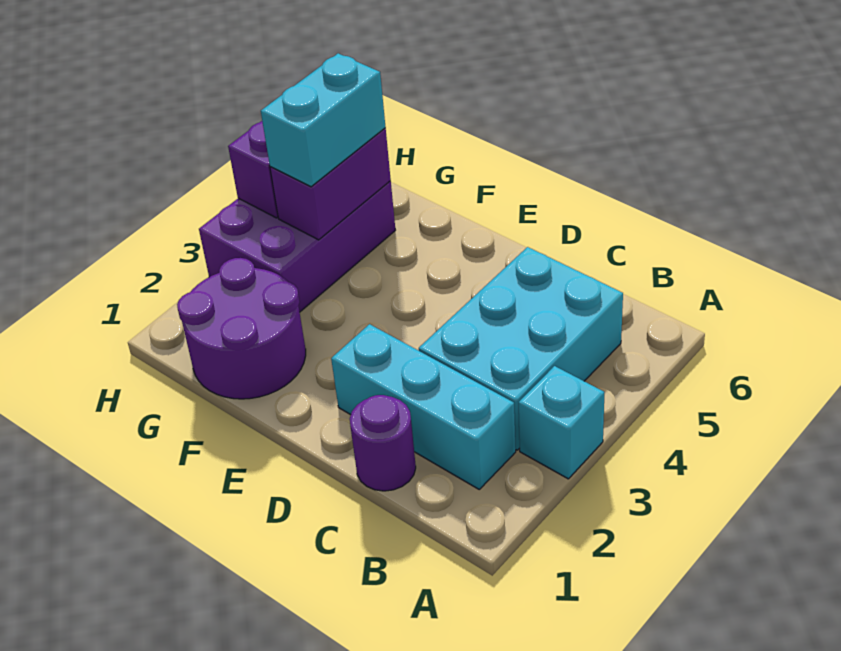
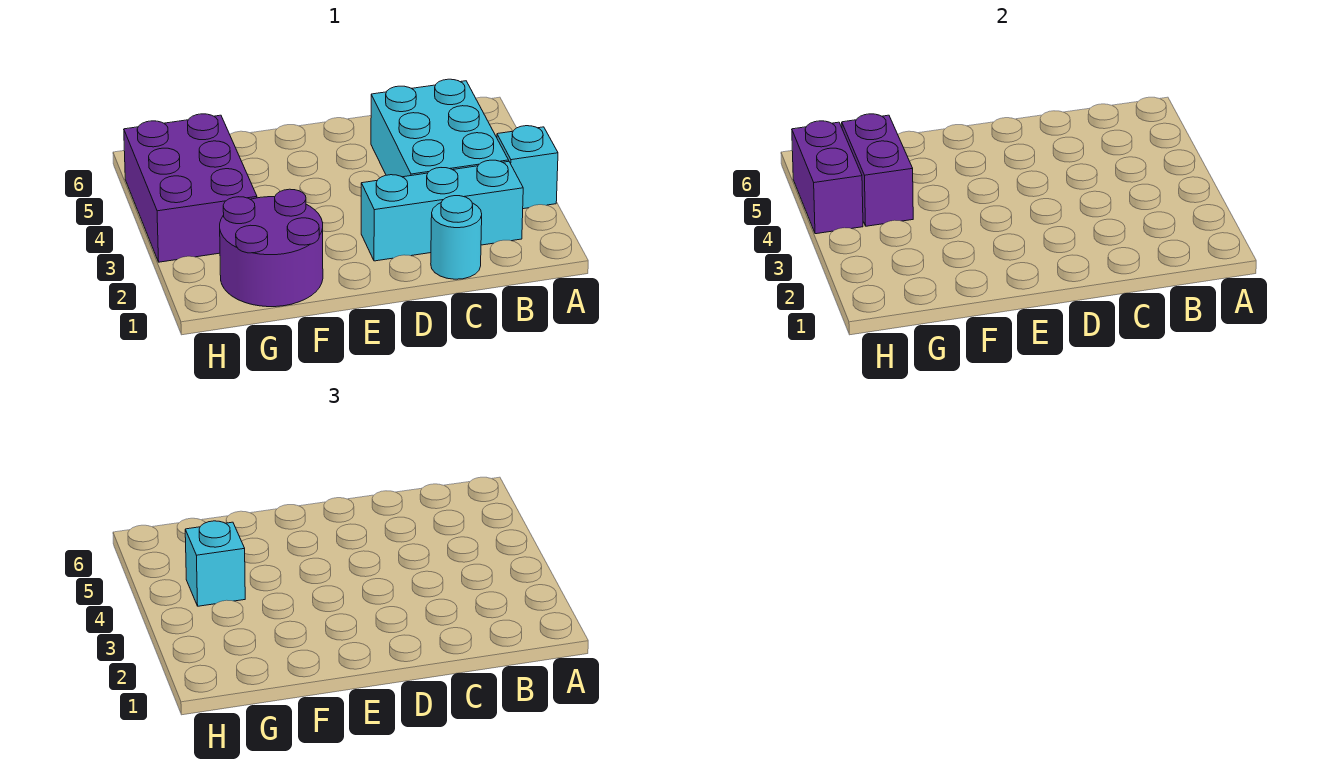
purple round brick C1 level 1 -> cyan round brick C1 level 1
cyan brick G4:G5 level 3 -> cyan brick G4 level 3

